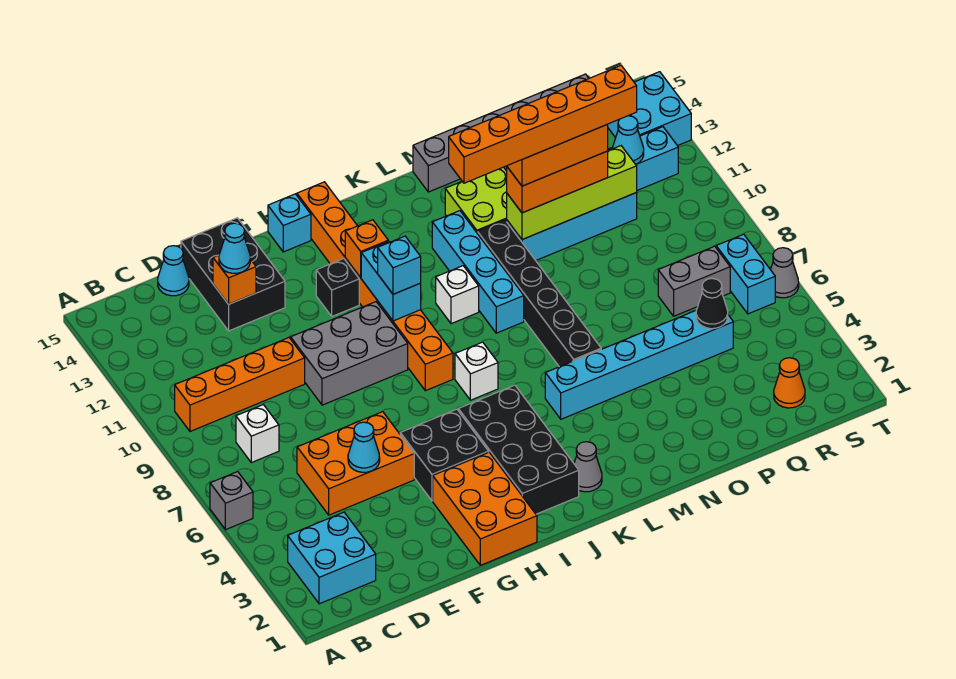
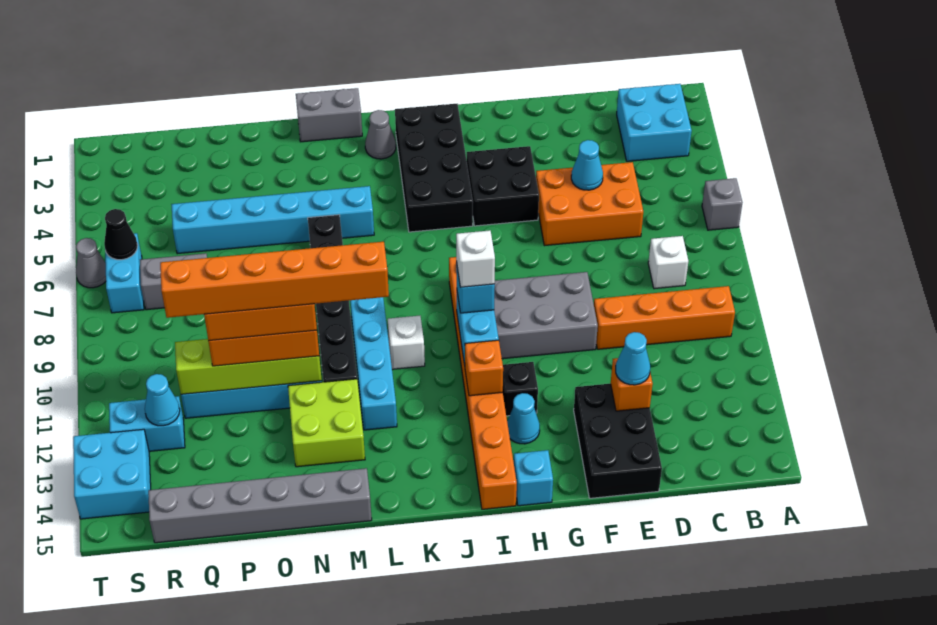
cyan cone D15 level 1 -> cyan cone H13 level 1
orange brick G1:H3 level 1 -> none
white brick J7 level 1 -> white brick I10 level 4
none -> grey brick L1:M1 level 1
black cone Q5 level 2 -> black cone S6 level 2
orange cone R2 level 1 -> none

